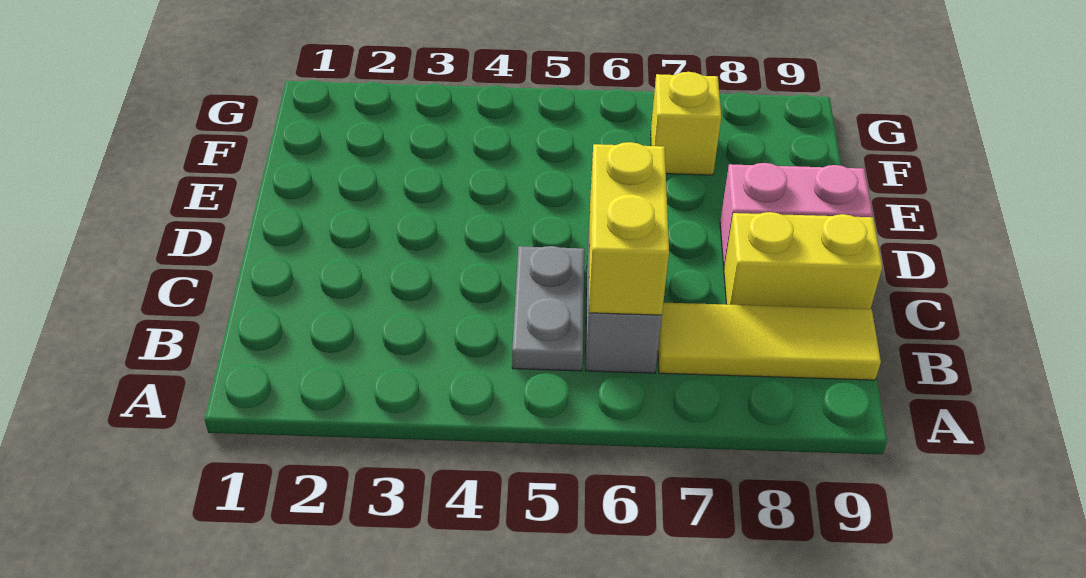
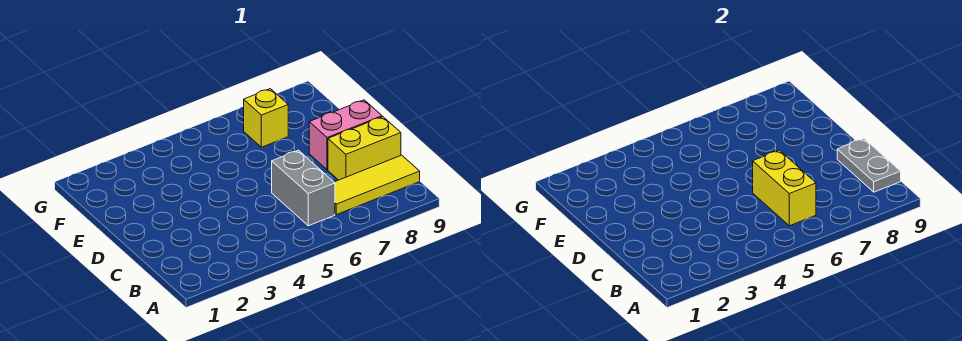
grey plate B5:C5 level 1 -> grey plate B9:C9 level 2

